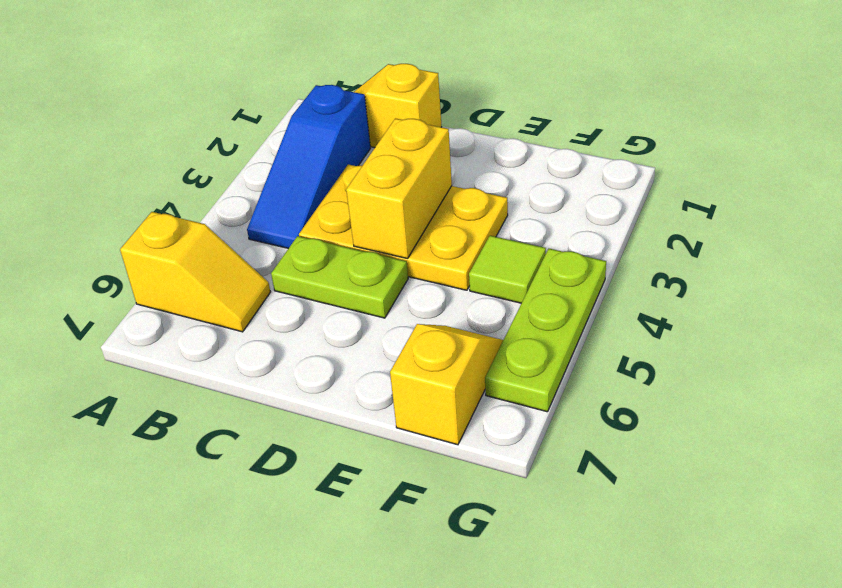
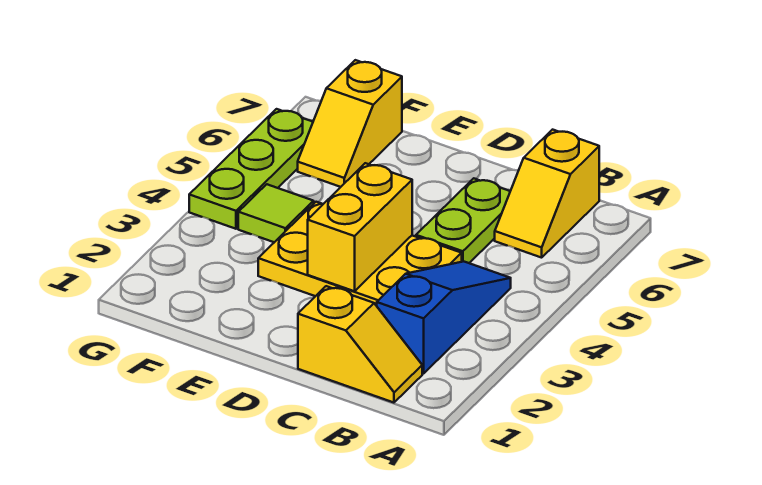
yellow slope A6:B6 level 1 top A -> yellow slope B6:B7 level 1 top 7
lime plate C5:D5 level 1 -> lime plate C5:C6 level 1

